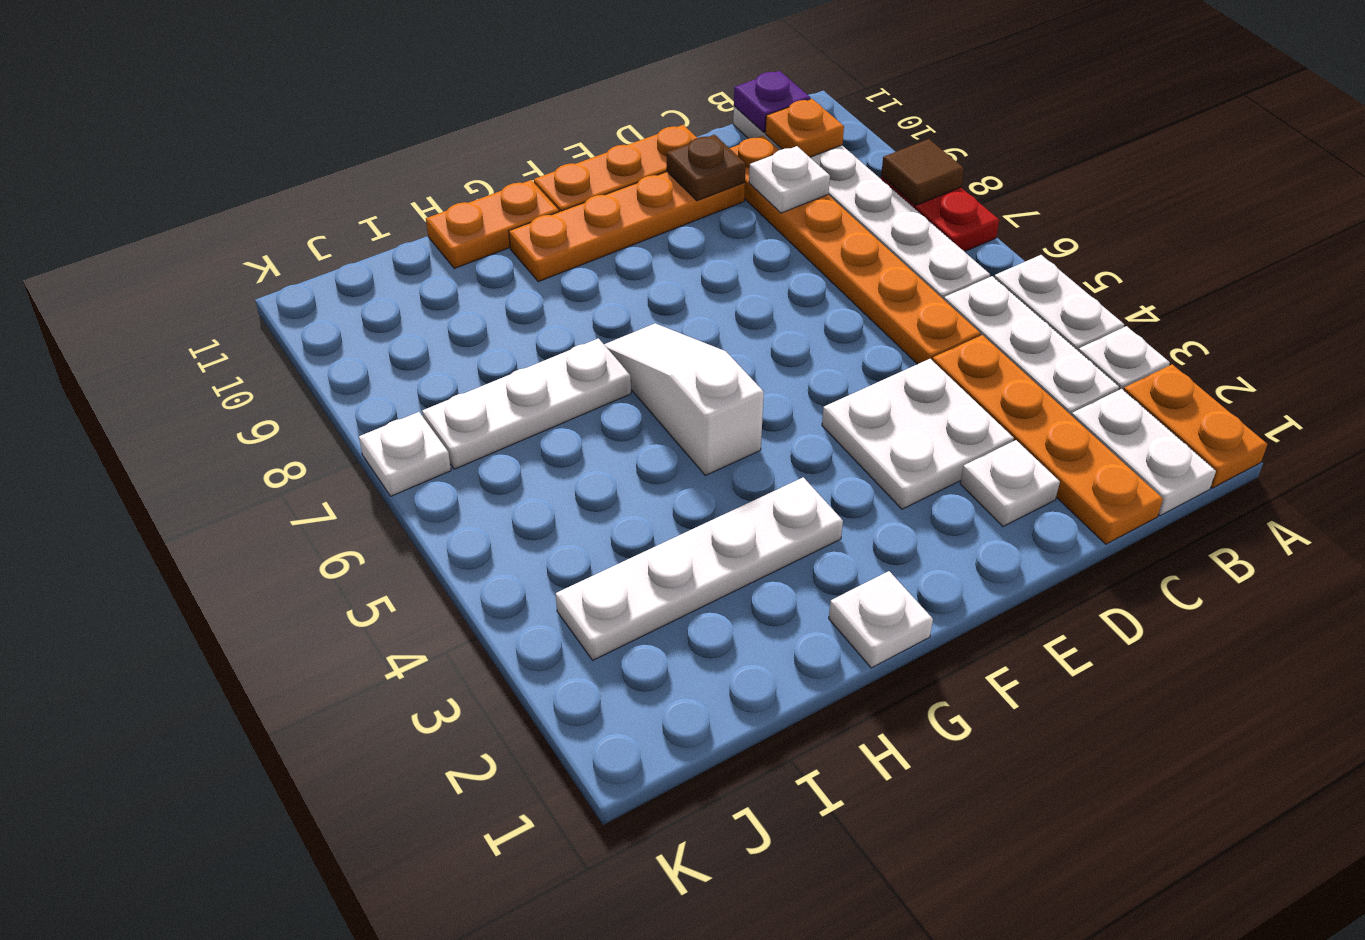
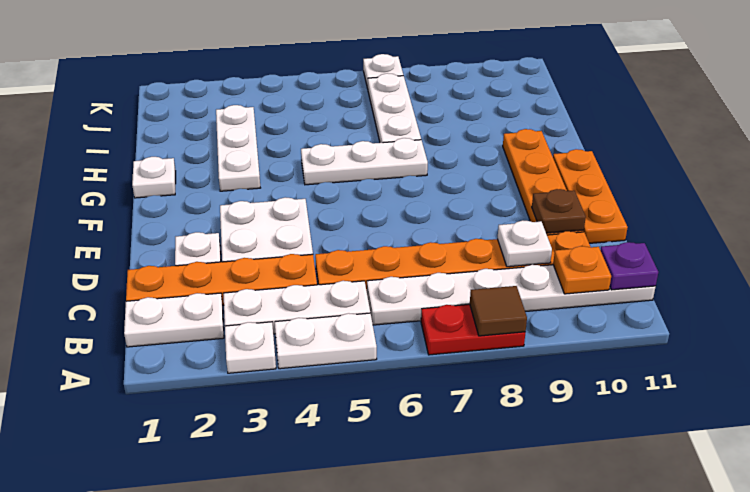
orange plate A1:A2 level 1 -> none
white plate G3:J3 level 1 -> white plate G3:I3 level 1
white slope G5:G7 level 1 top 5 -> white plate G5:G7 level 1
orange plate G11:H11 level 1 -> none

